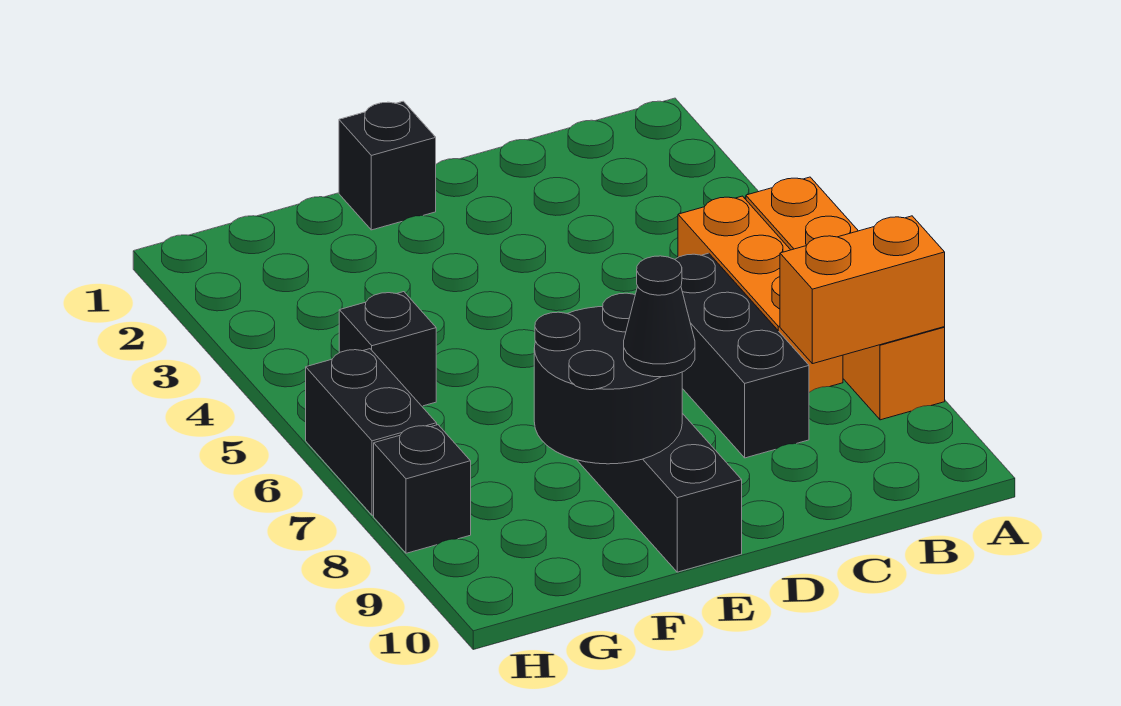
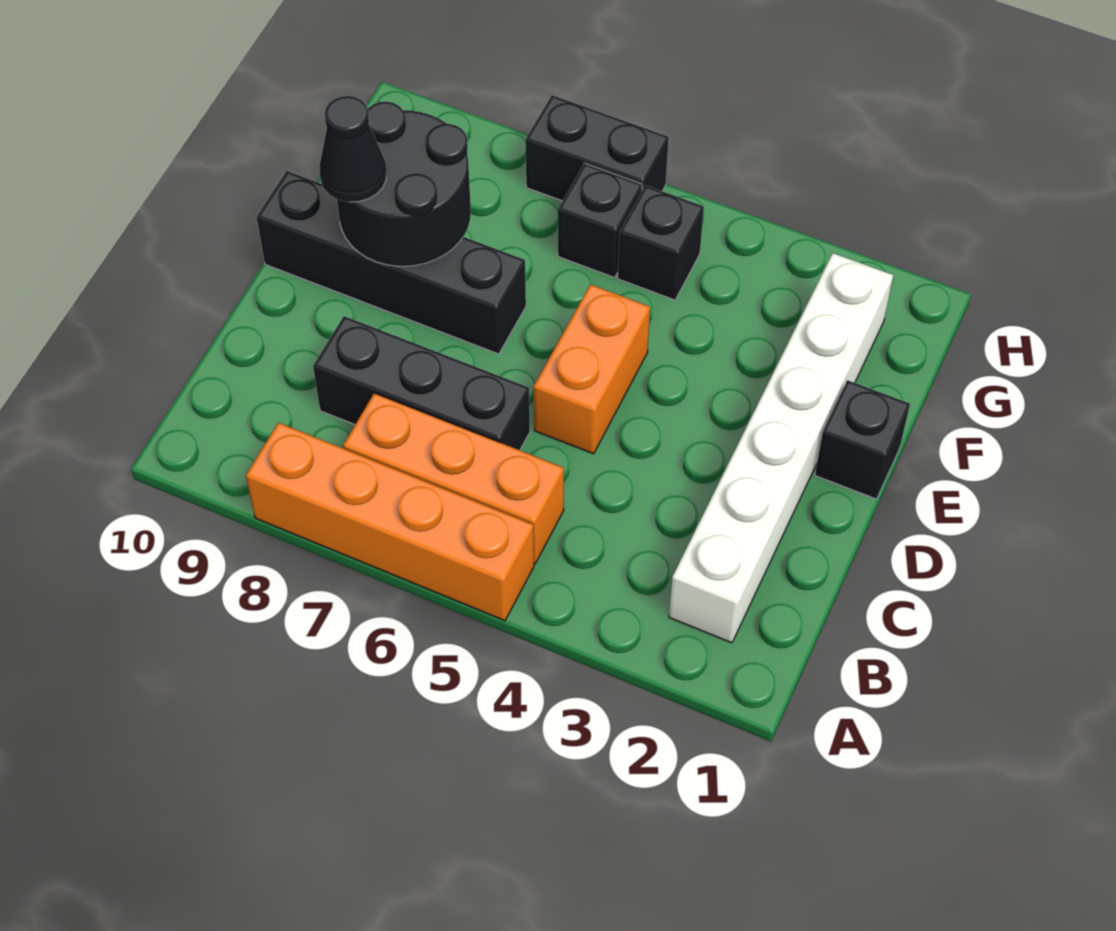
orange brick A8:B8 level 2 -> orange brick D5:E5 level 1
none -> white brick B2:G2 level 1
black brick H8 level 1 -> black brick G6 level 1

